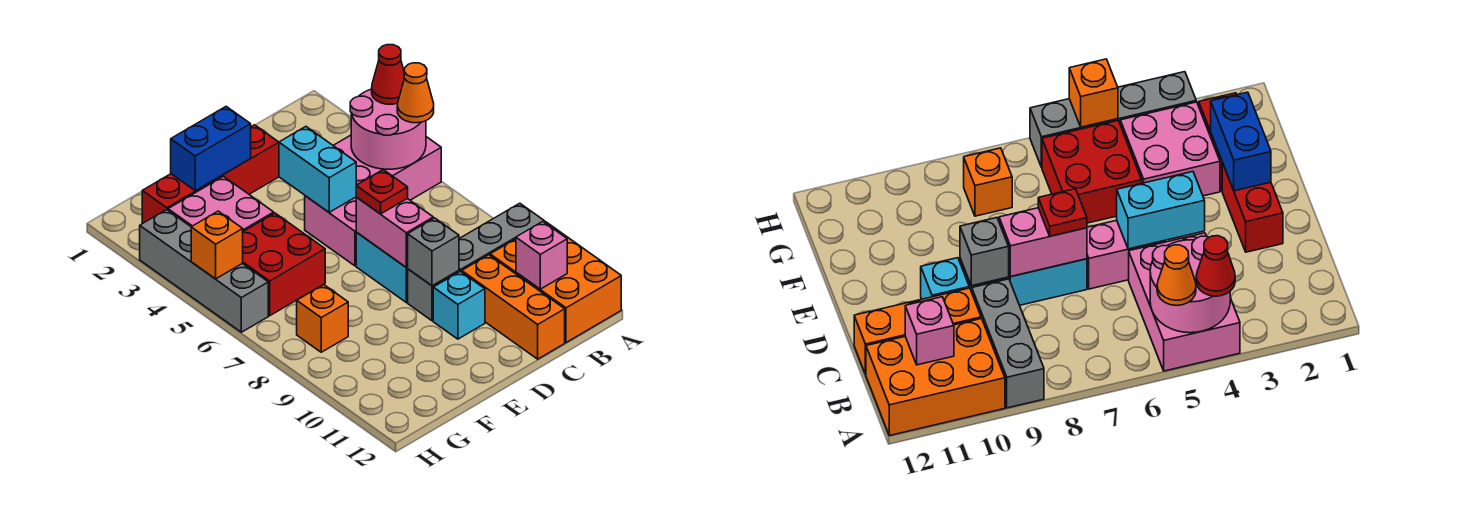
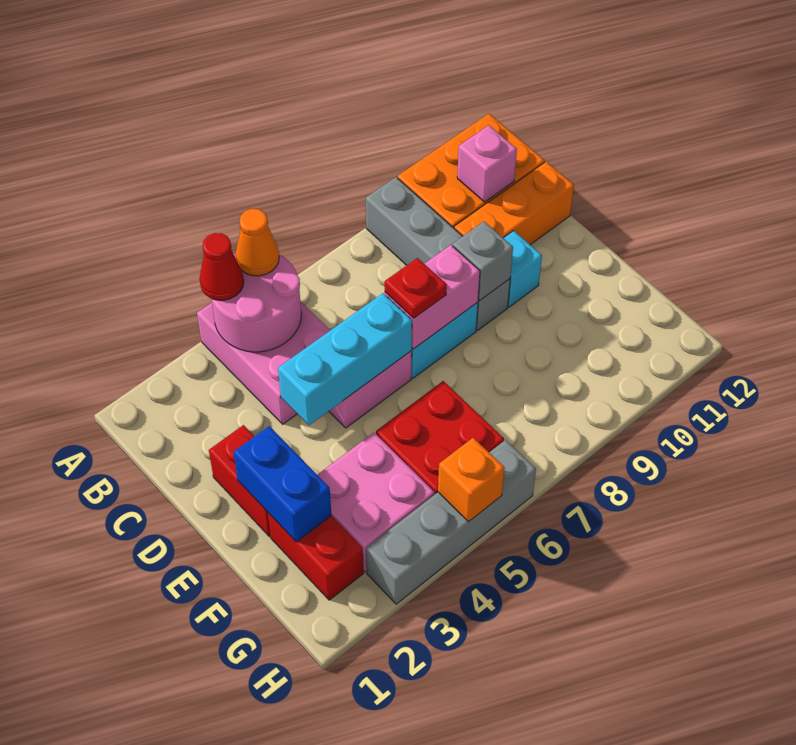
cyan brick D4:D5 level 2 -> cyan brick D4:D6 level 2
orange brick G8 level 1 -> none

